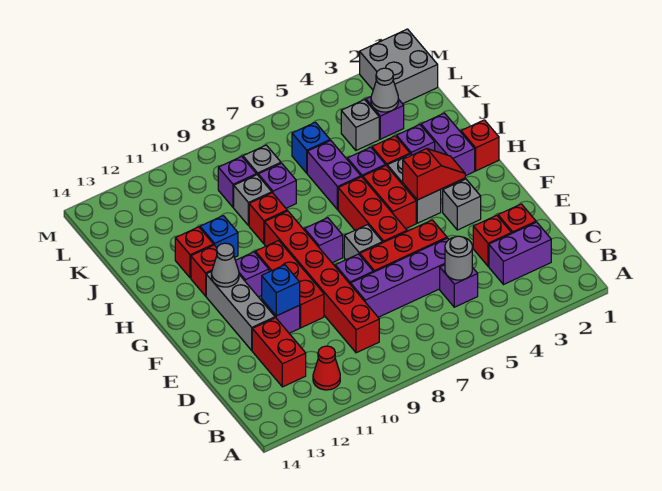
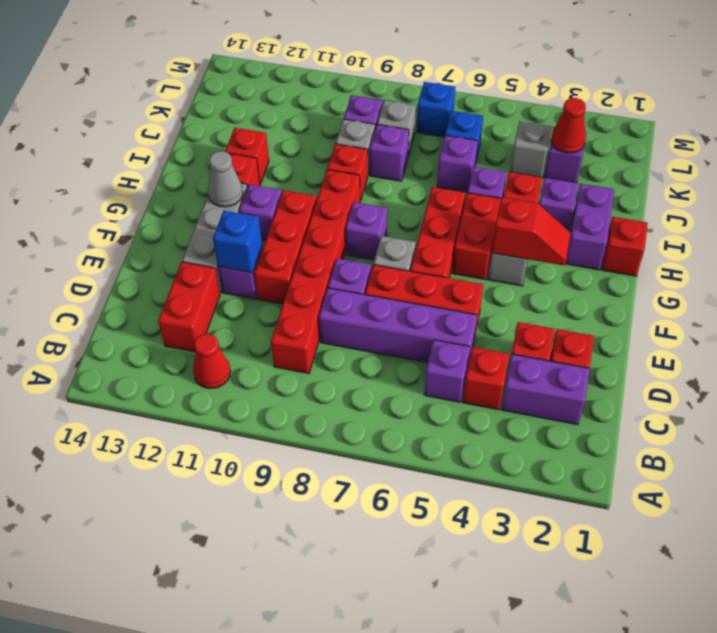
none -> red brick C4 level 1
grey round brick C5 level 2 -> none
grey brick F3 level 1 -> none
purple brick I6:J6 level 1 -> purple brick J6 level 1
blue brick I11 level 1 -> blue brick L7 level 1
grey cone K3 level 2 -> red cone K3 level 2
grey brick L1:M2 level 1 -> none

